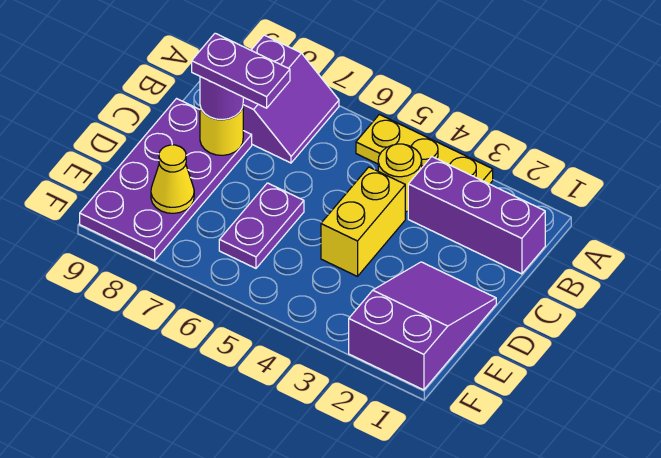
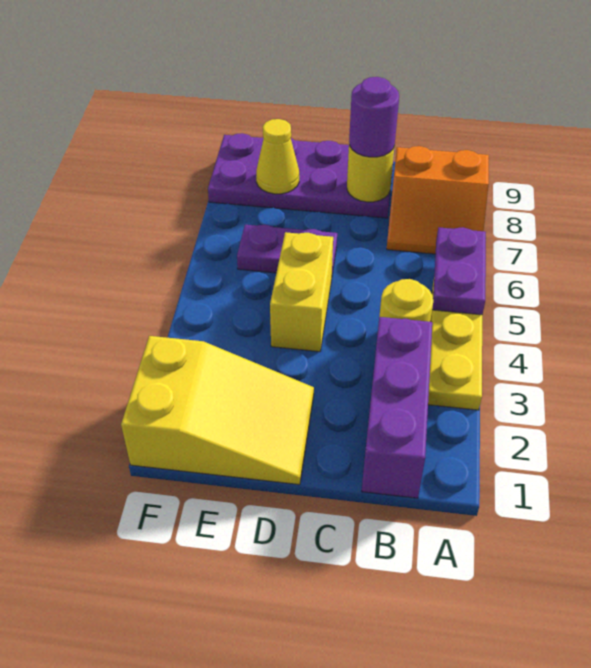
purple slope A7:B8 level 1 top 8 -> orange slope A7:B8 level 1 top 8
yellow brick C4:D4 level 1 -> yellow brick D4:D5 level 1
purple plate C7:C8 level 4 -> purple plate A5:A6 level 2
purple slope D1:F2 level 1 top F -> yellow slope D1:F2 level 1 top F

